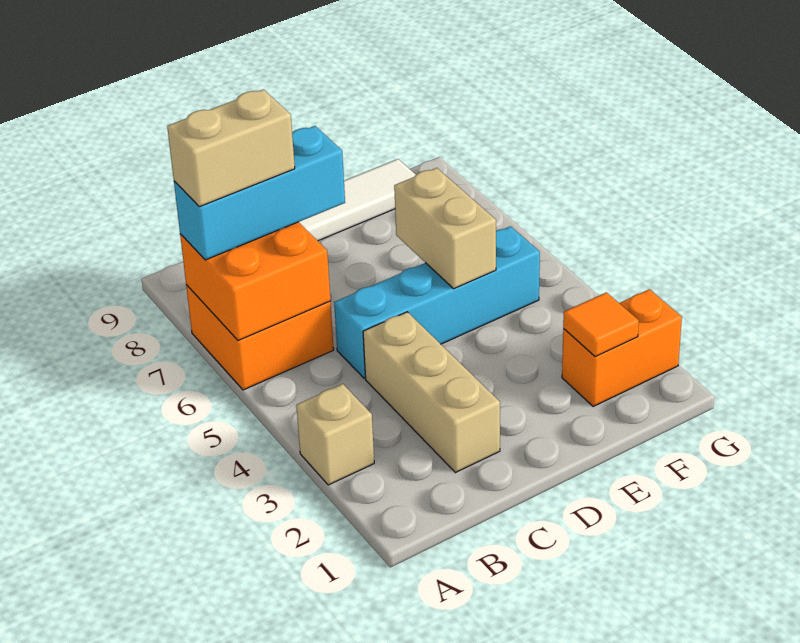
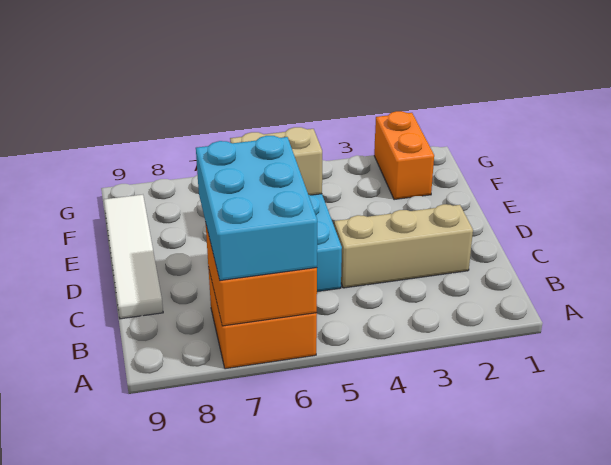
tan brick A3 level 1 -> none
cyan brick A7:C7 level 3 -> cyan brick A6:C7 level 3
tan brick A7:B7 level 4 -> none
orange tile F2 level 2 -> none

